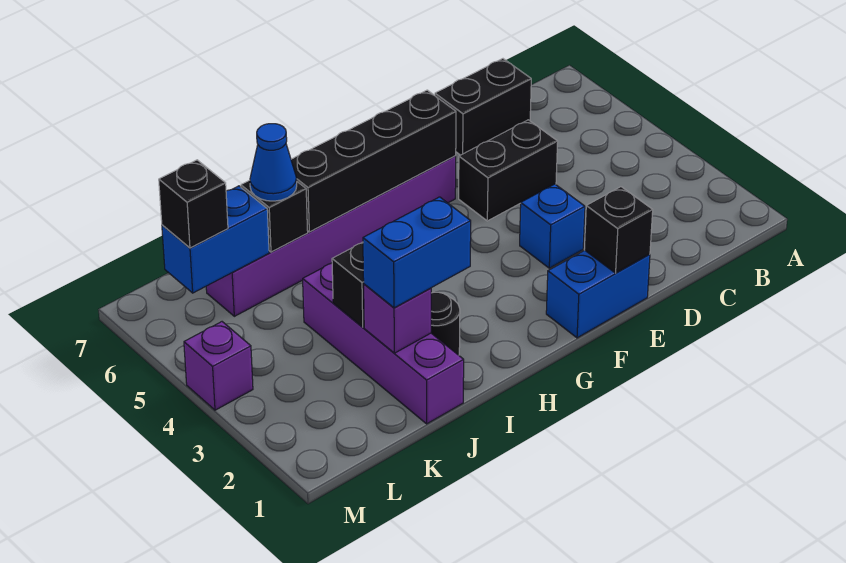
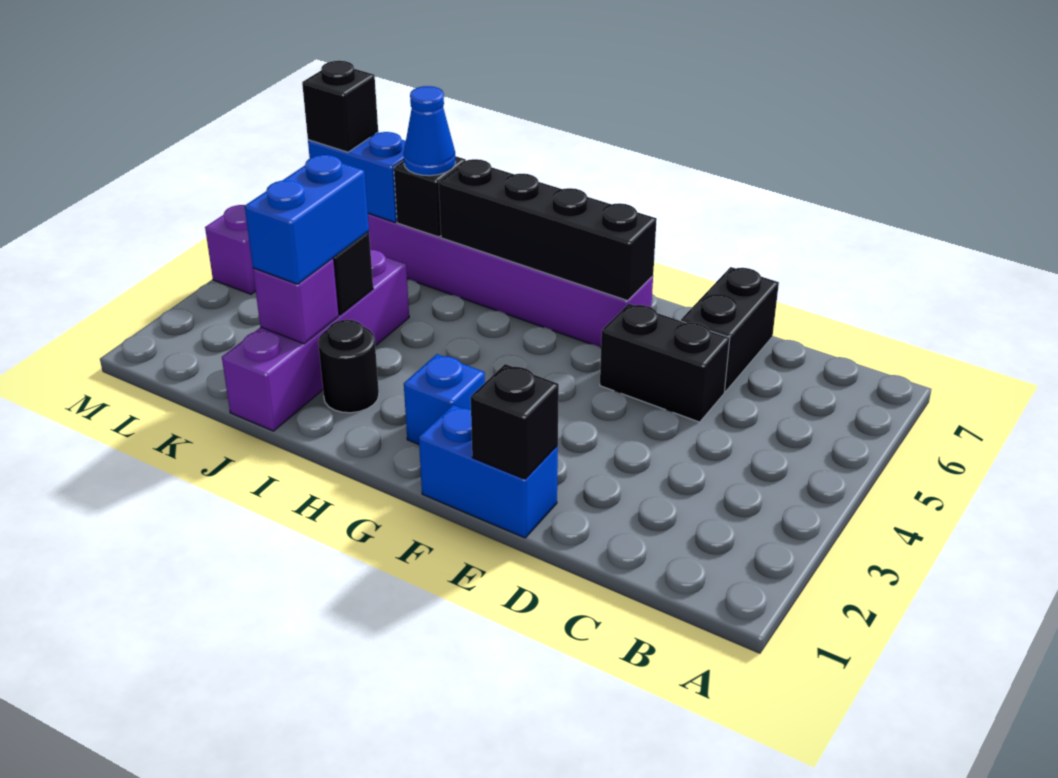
black brick C7:D7 level 1 -> black brick D6:D7 level 1
blue brick E3 level 1 -> blue brick G2 level 1
blue brick I2:J2 level 3 -> blue brick J2:J3 level 3

